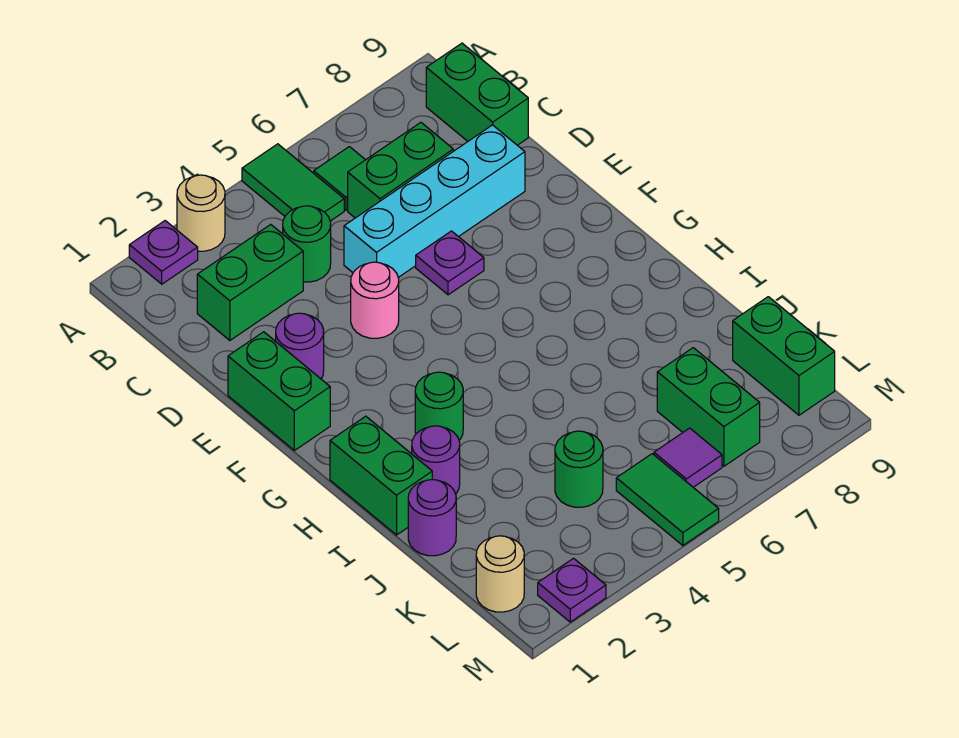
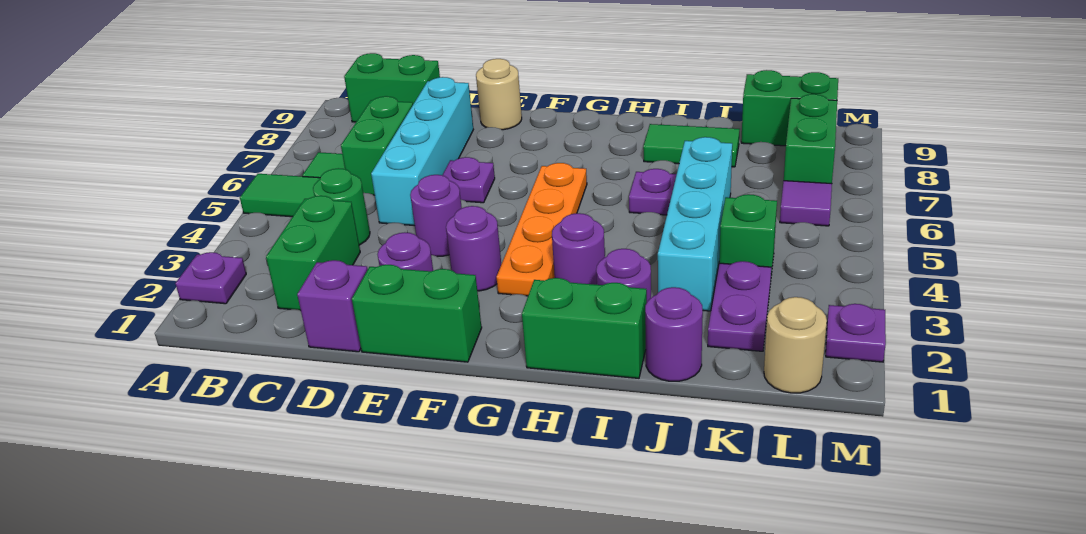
tan round brick A3 level 1 -> tan round brick E9 level 1
none -> purple brick D1 level 1
pink round brick E4 level 1 -> purple round brick E4 level 1
none -> purple round brick F3 level 1
none -> orange plate G3:G6 level 1
green round brick H3 level 1 -> purple round brick H3 level 1
none -> purple plate I6 level 1
none -> cyan brick J3:J6 level 1
none -> purple plate K2:K3 level 1
green round brick K4 level 1 -> green brick K4 level 1
green brick K7:L7 level 1 -> green brick L7:L8 level 1
green tile L5:M5 level 1 -> green tile I8:J8 level 1

